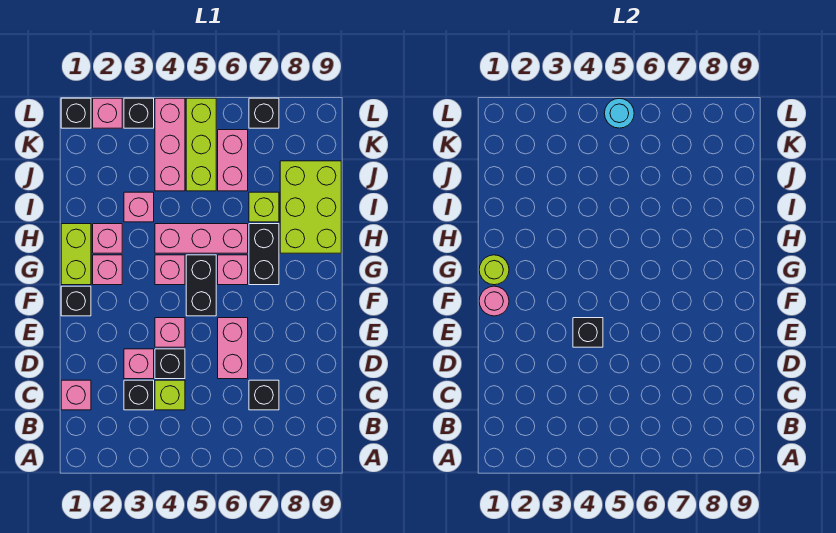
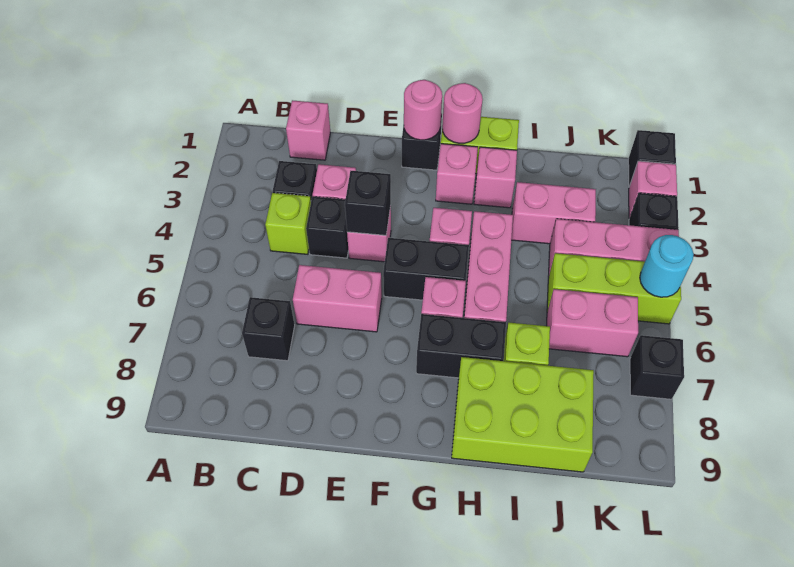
lime round brick G1 level 2 -> pink round brick G1 level 2
pink brick I3 level 1 -> pink brick I3:J3 level 1

